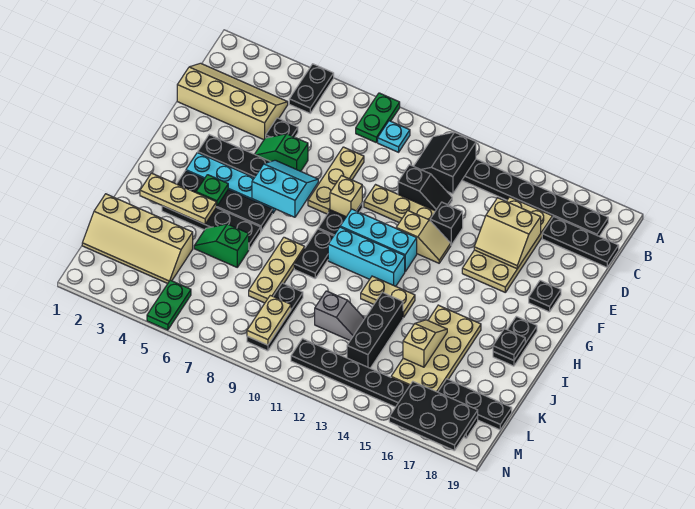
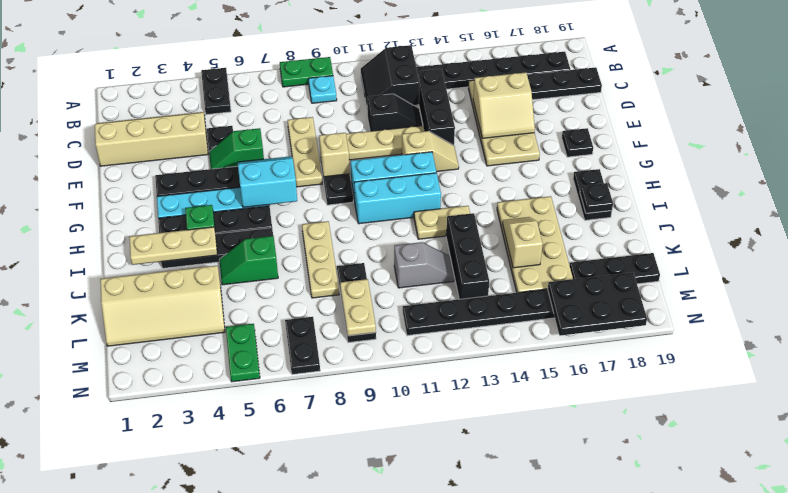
green plate A8:B8 level 1 -> green plate A8:A9 level 1
black brick E13 level 1 -> black brick C13:E13 level 1
black plate H9:I9 level 1 -> black plate M7:N7 level 1

